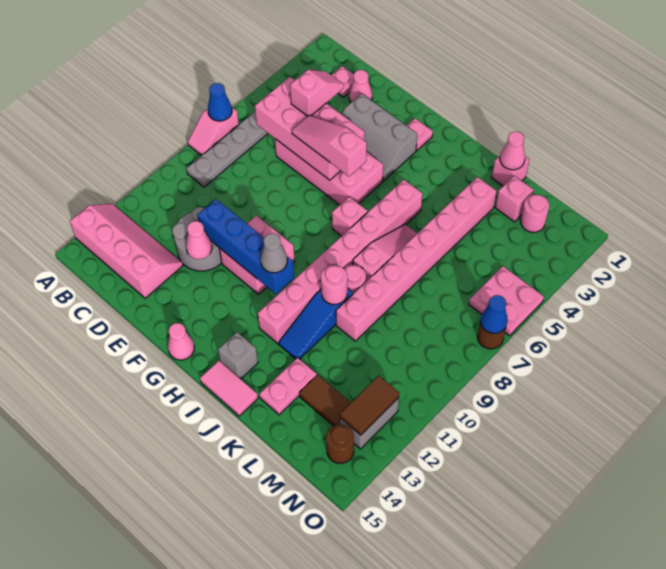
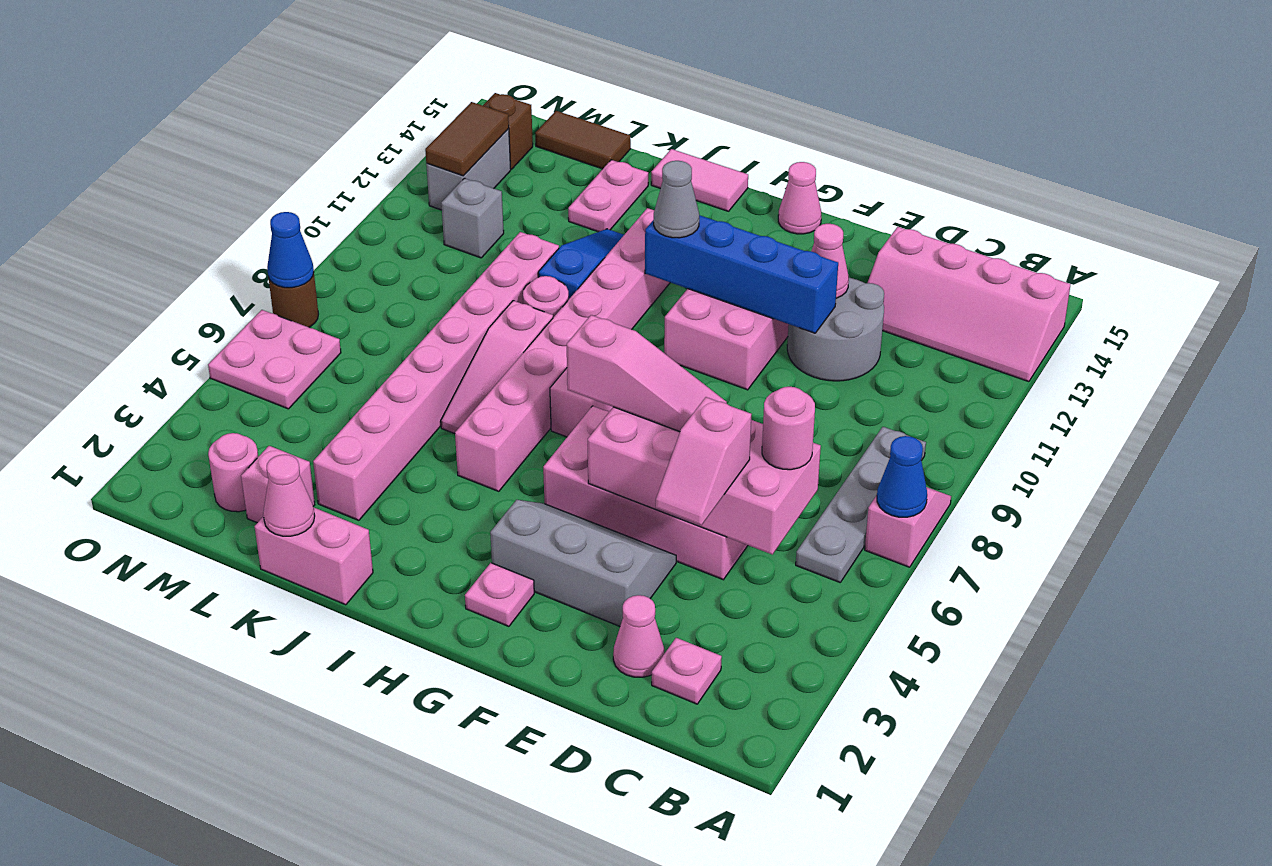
grey brick I14 level 1 -> grey brick M11 level 1
pink round brick J10 level 2 -> pink round brick C6 level 3
pink brick K1 level 1 -> pink brick J1:K1 level 1
brown tile L13:M13 level 1 -> brown tile L15:M15 level 1
brown round brick N14 level 1 -> brown brick N14 level 1

